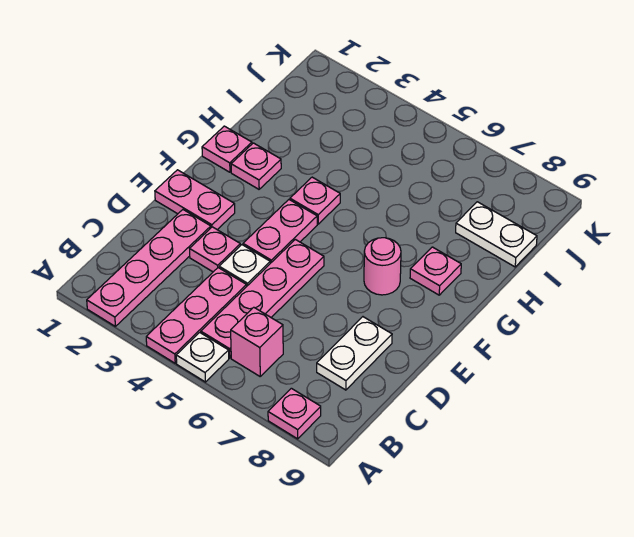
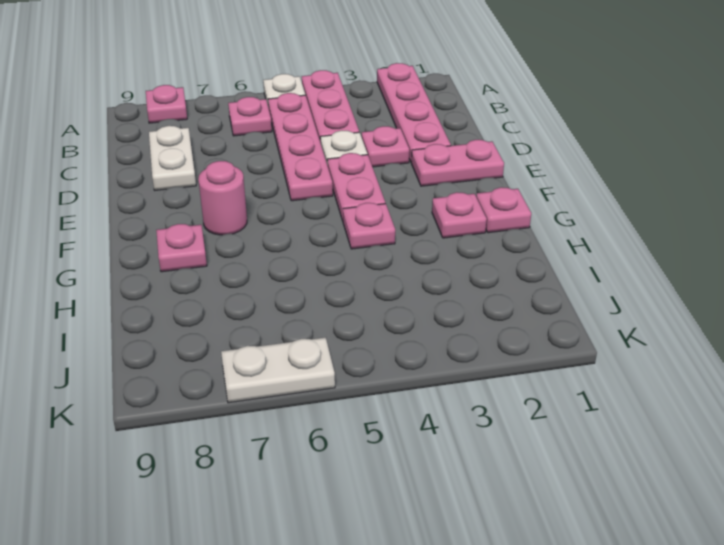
pink brick B6 level 1 -> pink plate B6 level 1
white plate I8:I9 level 1 -> white plate K6:K7 level 1

